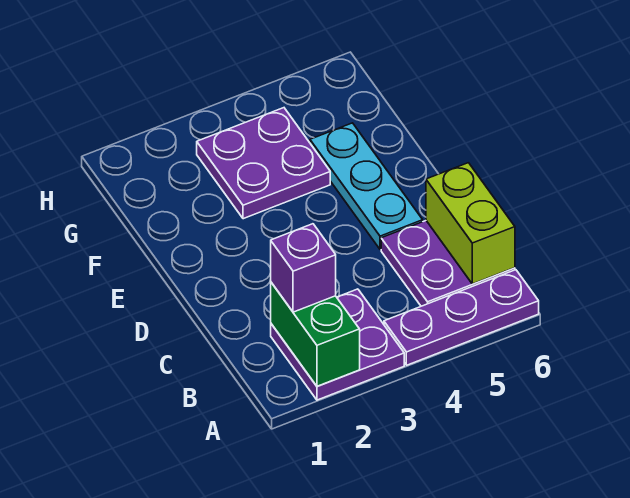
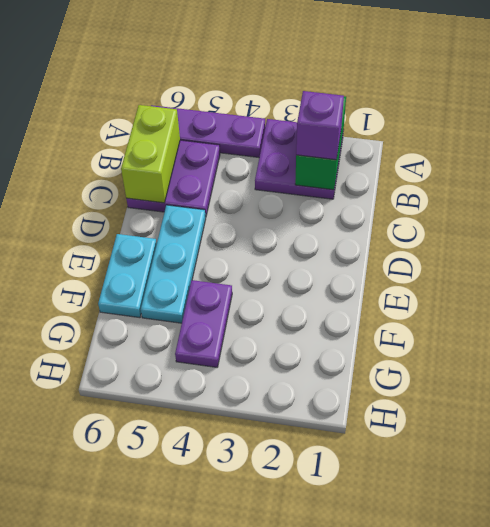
none -> cyan plate E6:F6 level 1
purple plate F3:G4 level 1 -> purple plate F4:G4 level 1

